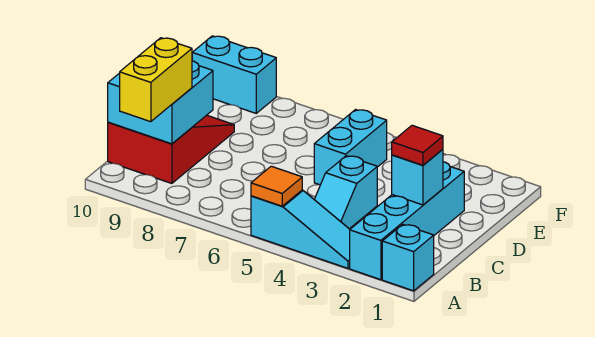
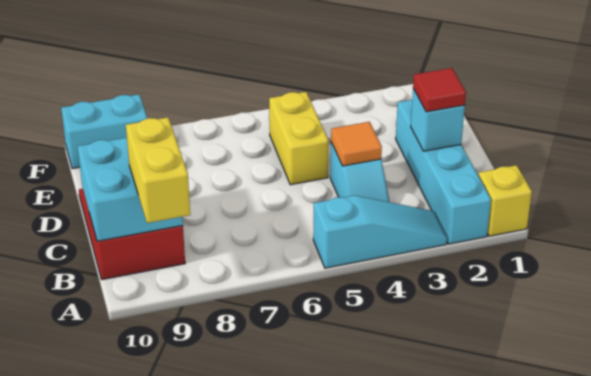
cyan brick A1 level 1 -> yellow brick A1 level 1
orange tile A5 level 2 -> orange tile C4 level 2
cyan brick D5:E5 level 1 -> yellow brick D5:E5 level 1

